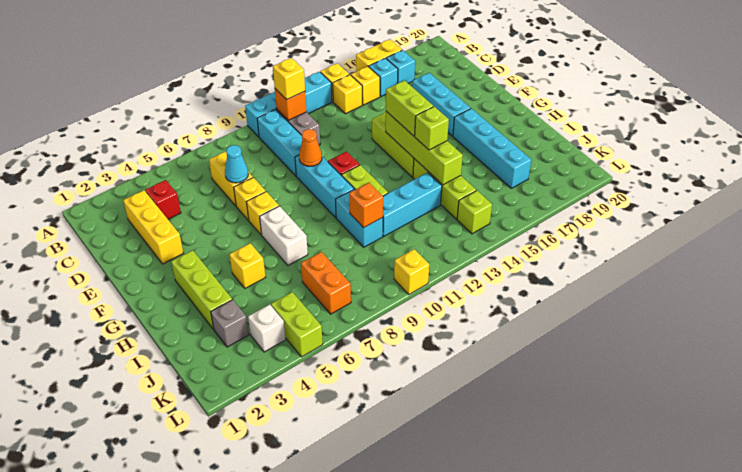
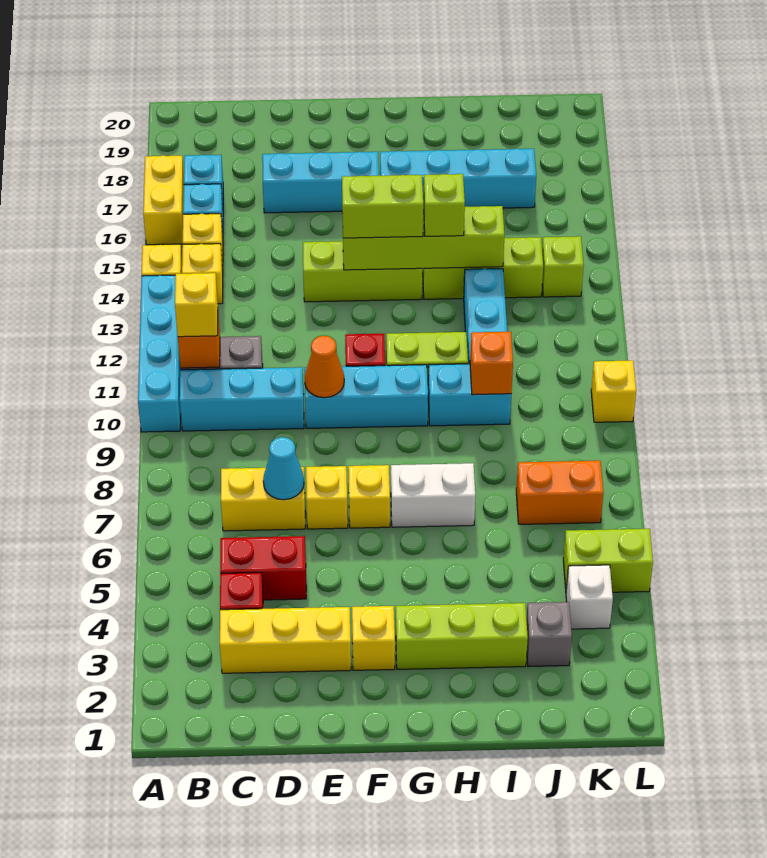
none -> red brick C5:D5 level 1
yellow brick H5 level 1 -> yellow brick F3 level 1

